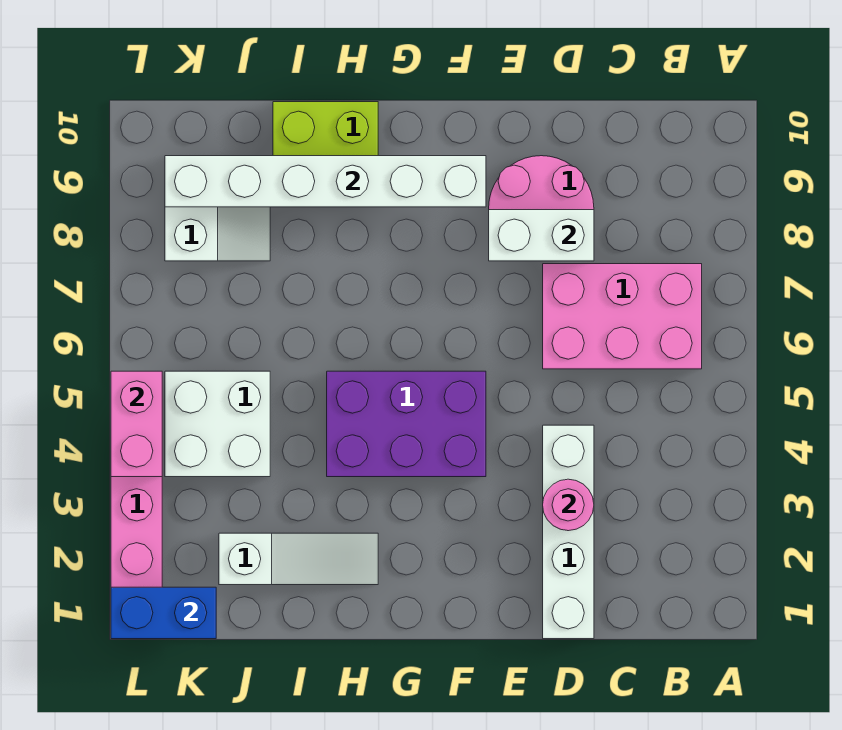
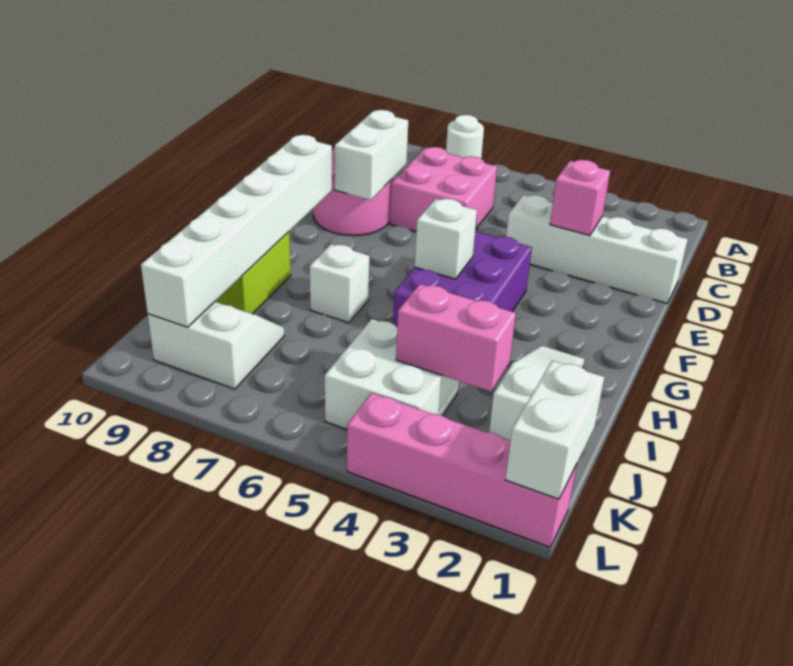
none -> white round brick A7 level 1
pink brick B6:D7 level 1 -> pink brick C6:D7 level 1
pink round brick D3 level 2 -> pink brick D3 level 2
none -> white brick G5 level 2
none -> white brick H7 level 1
blue brick K1:L1 level 2 -> white brick K1:L1 level 2
pink brick L4:L5 level 2 -> pink brick J3:J4 level 2

